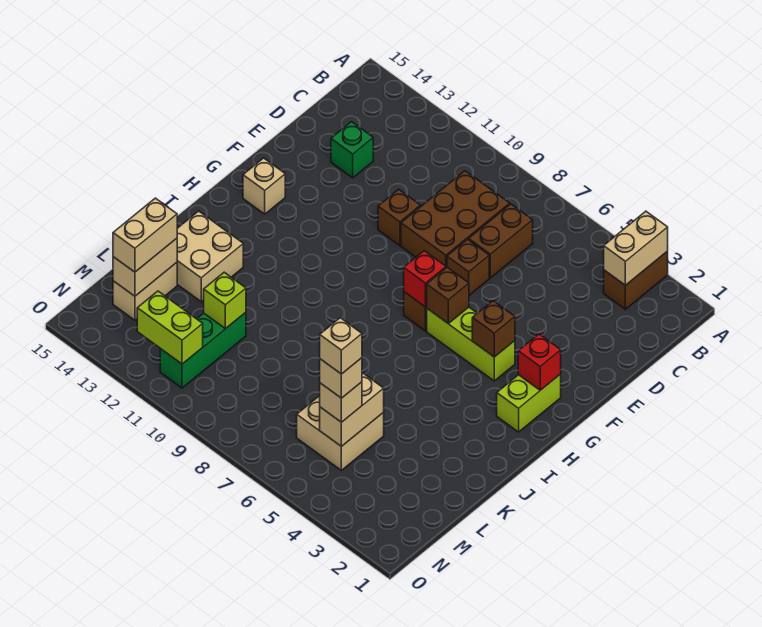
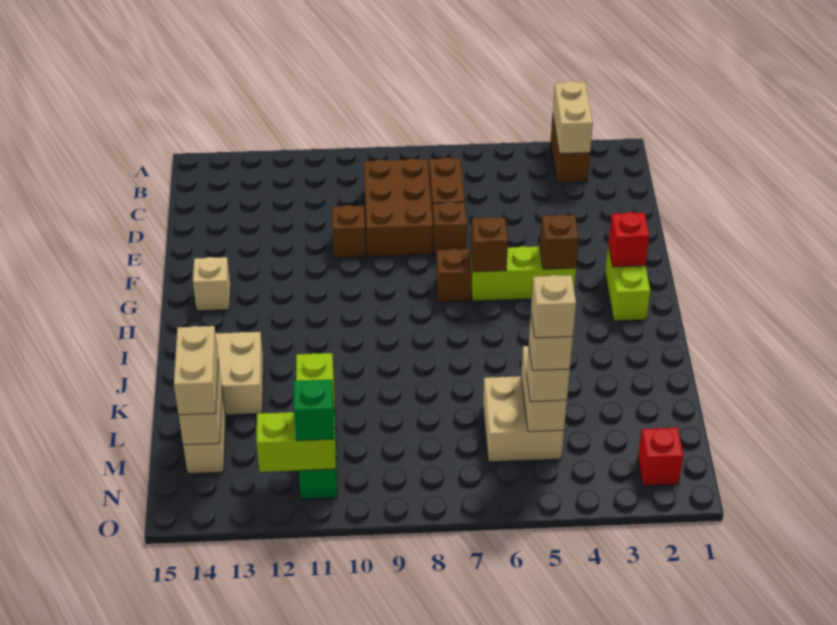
green brick D13 level 1 -> green brick N11 level 3
red brick G7 level 2 -> red brick N2 level 1

